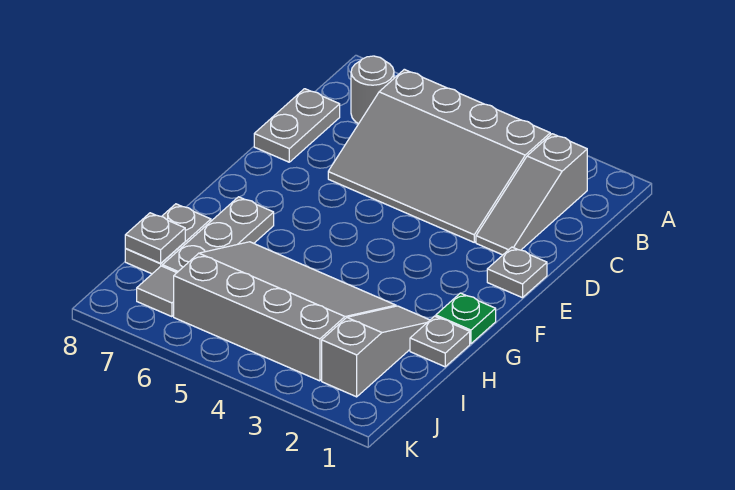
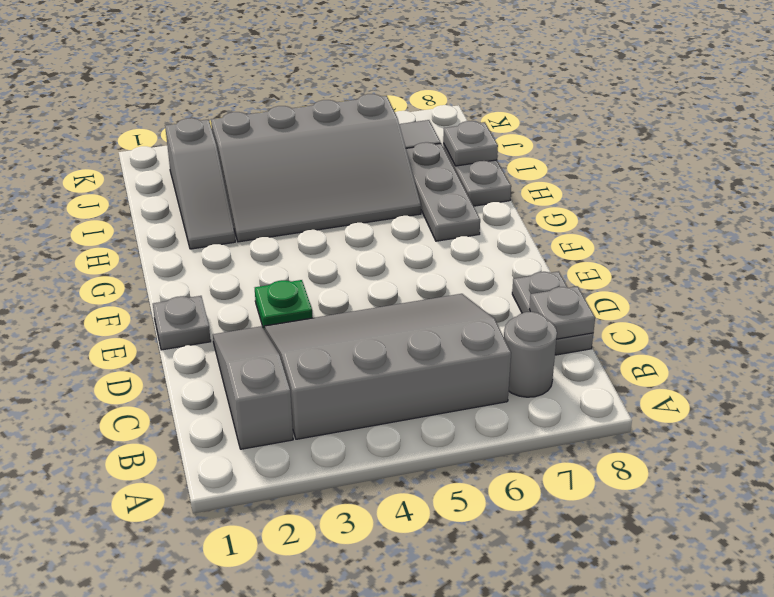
green plate G1 level 1 -> green plate E3 level 1
grey plate H1 level 1 -> grey plate C8 level 2

